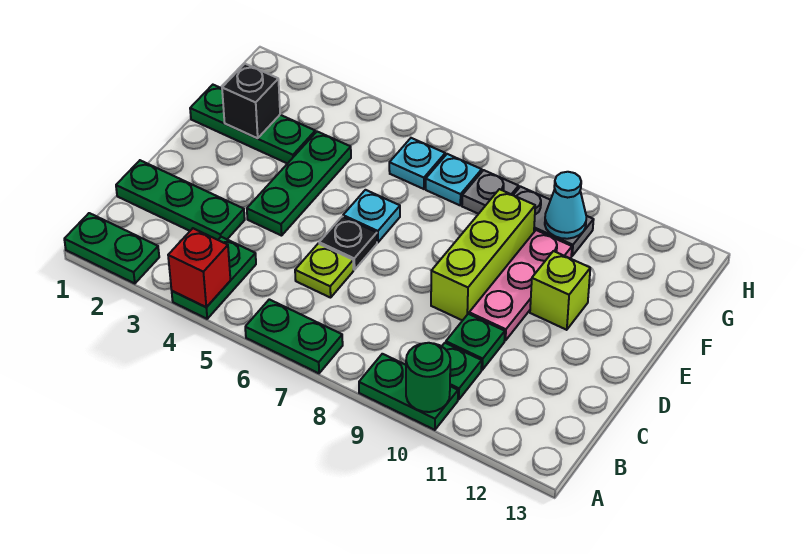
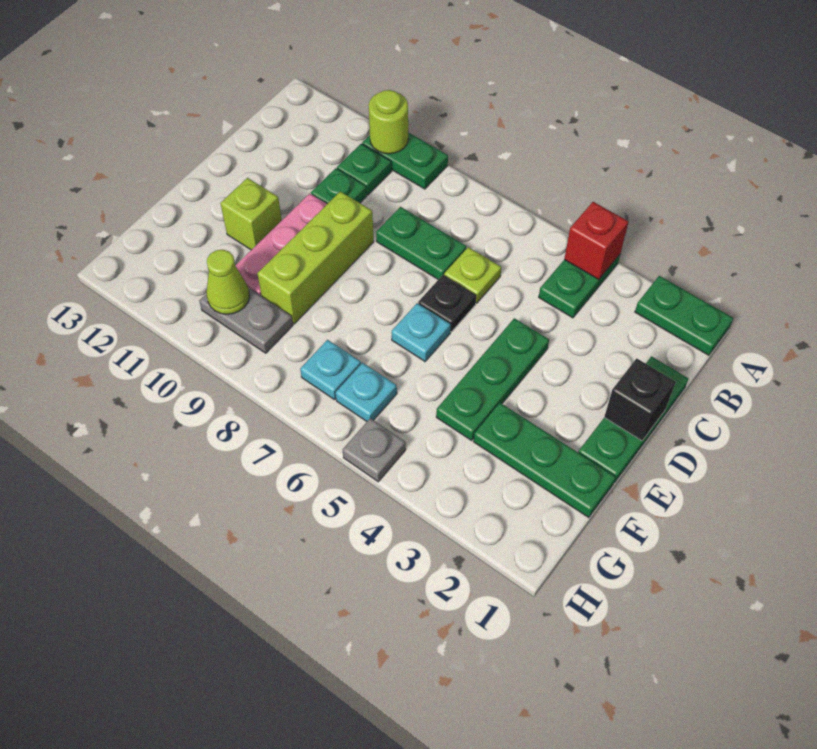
green plate A6:A7 level 1 -> green plate C7:C8 level 1
green round brick A10 level 2 -> lime round brick A10 level 2
green plate C1:C3 level 1 -> green plate C1:E1 level 1
black brick F2 level 2 -> black brick D1 level 2
grey plate G8 level 1 -> grey plate H5 level 1
cyan cone G10 level 2 -> lime cone G10 level 2

